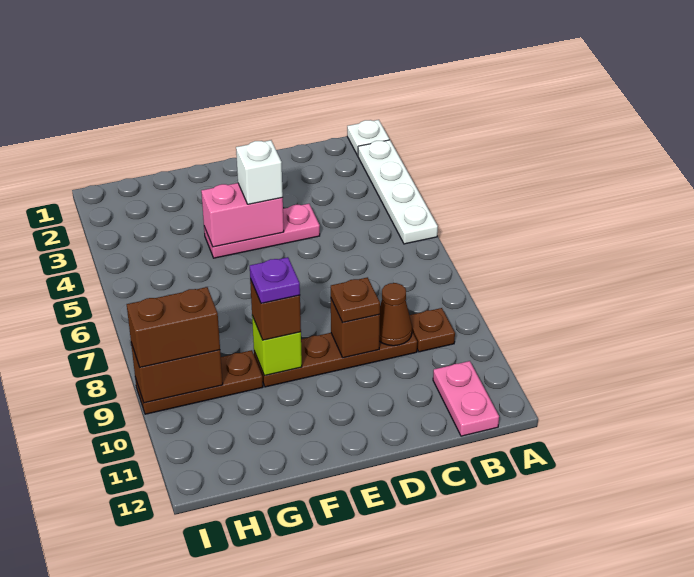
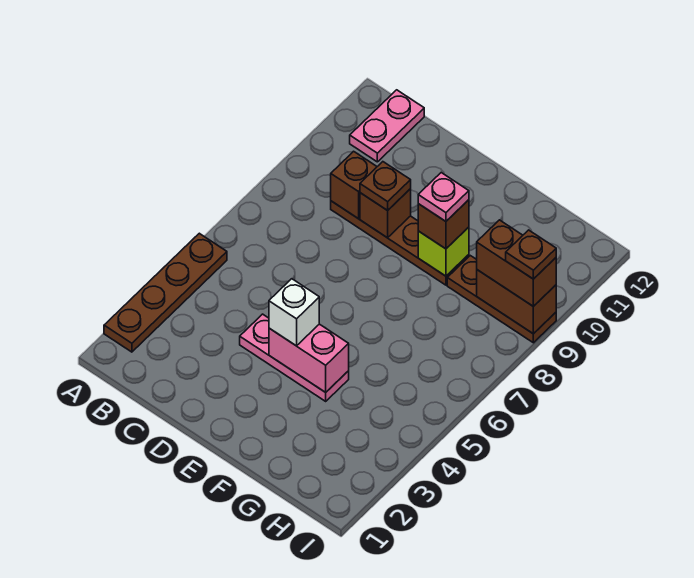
white plate A1 level 1 -> none
white plate A2:A5 level 1 -> brown plate A2:A5 level 1
brown plate B9 level 1 -> brown plate I9 level 4
brown cone C9 level 2 -> brown brick C9 level 2
purple plate F9 level 4 -> pink plate F9 level 4

